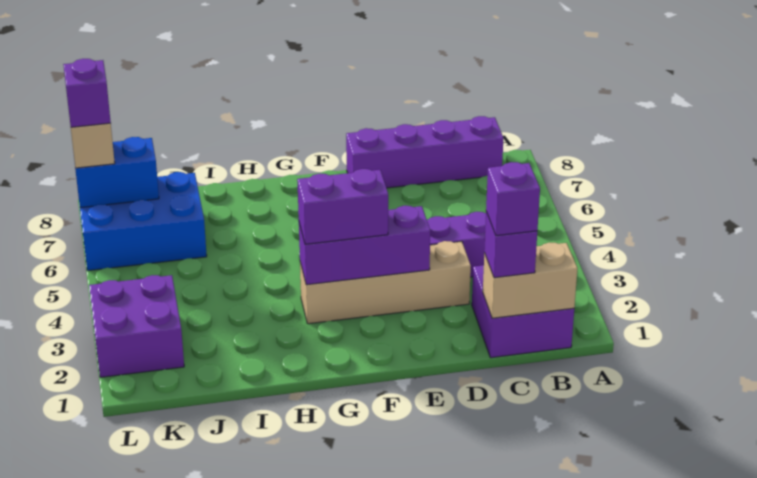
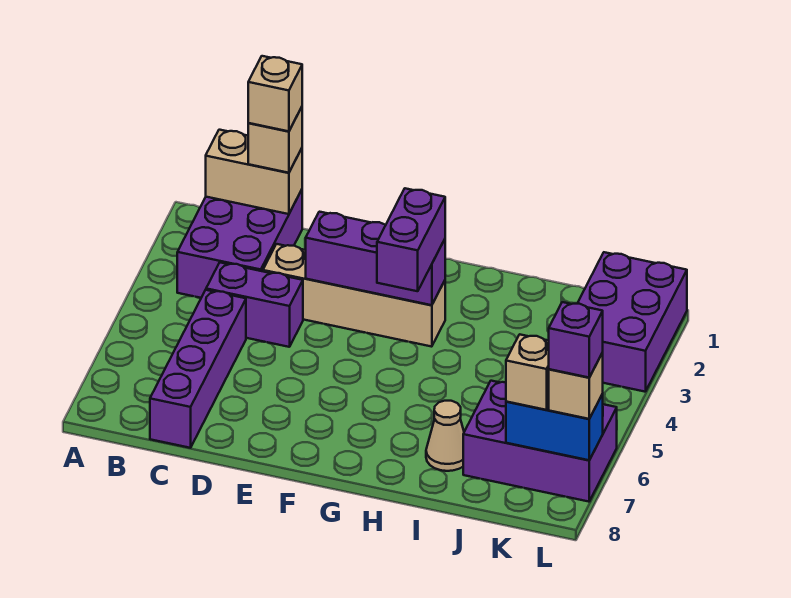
purple brick B1:C2 level 1 -> purple brick B1:C3 level 1
purple brick B8:E8 level 1 -> purple brick C5:C8 level 1
purple brick C1 level 3 -> tan brick C1 level 3
purple brick C1 level 4 -> tan brick C1 level 4
purple brick F3:G3 level 3 -> purple brick G3:G4 level 3
none -> tan cone I7 level 1
blue brick J6:L7 level 1 -> purple brick J6:L7 level 1
purple brick K2:L3 level 1 -> purple brick K1:L3 level 1
none -> tan brick K7 level 3

